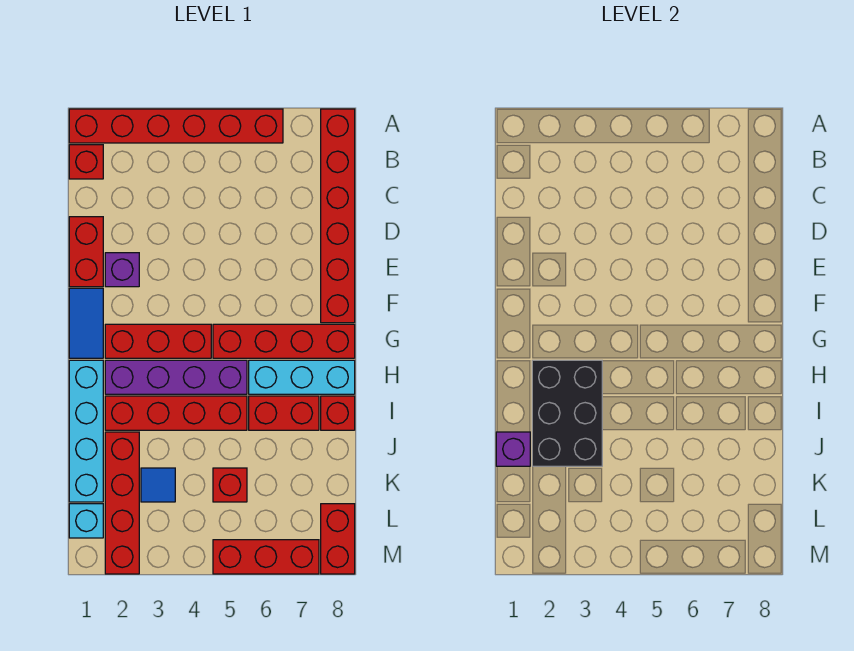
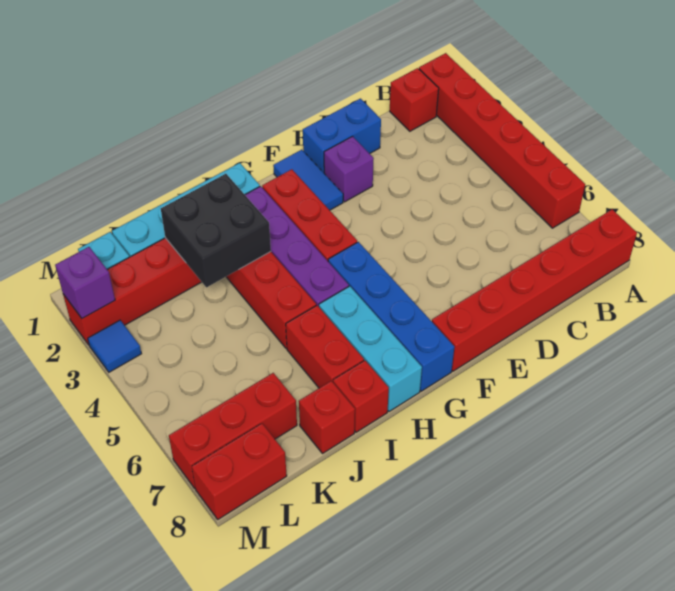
red brick D1:E1 level 1 -> blue brick D1:E1 level 1
blue tile F1:G1 level 1 -> blue tile F1:F2 level 1
red brick G5:G8 level 1 -> blue brick G5:G8 level 1
black brick H2:J3 level 2 -> black brick I2:J3 level 2
purple brick J1 level 2 -> purple brick M2 level 2
blue tile K3 level 1 -> blue tile M3 level 1
red brick K5 level 1 -> red brick J8 level 1
red brick M5:M7 level 1 -> red brick K7:M7 level 1

